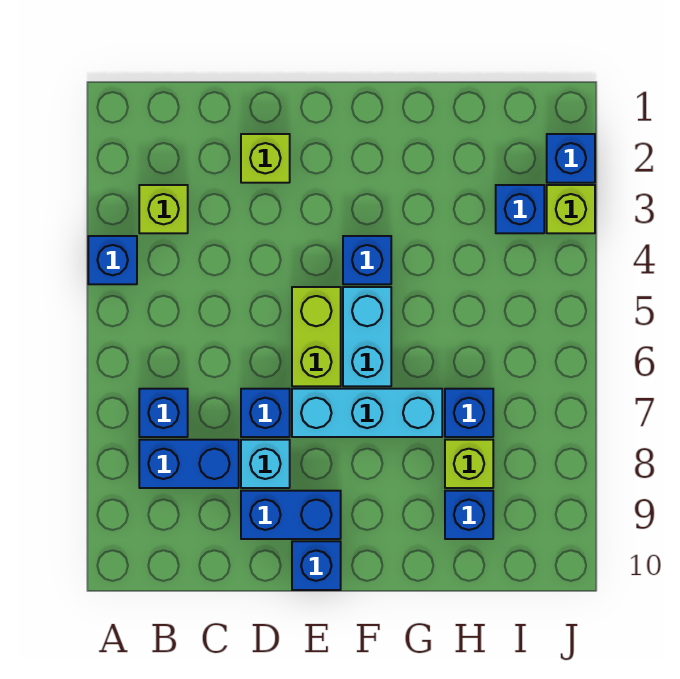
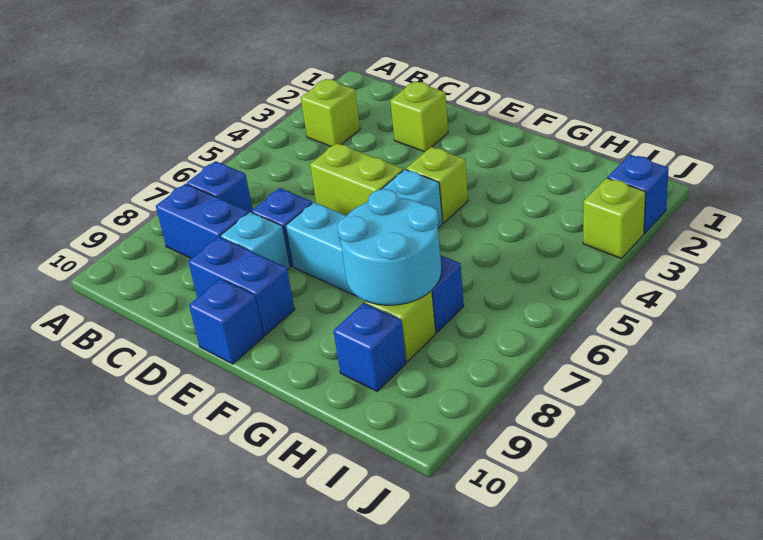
blue brick A4 level 1 -> none
lime brick E5:E6 level 1 -> lime brick D5:E5 level 1
blue brick F4 level 1 -> lime brick F4 level 1
none -> cyan round brick G7:H8 level 2
blue brick I3 level 1 -> none

